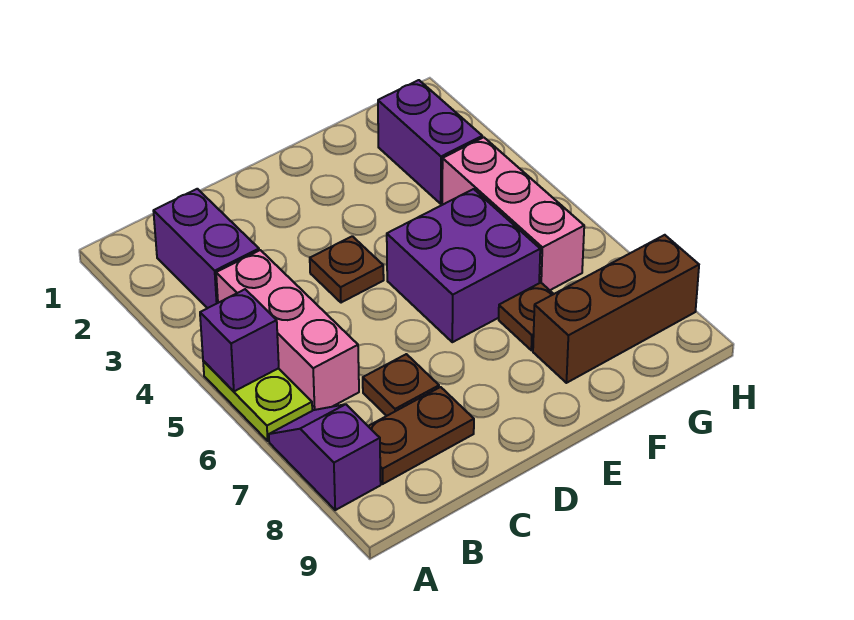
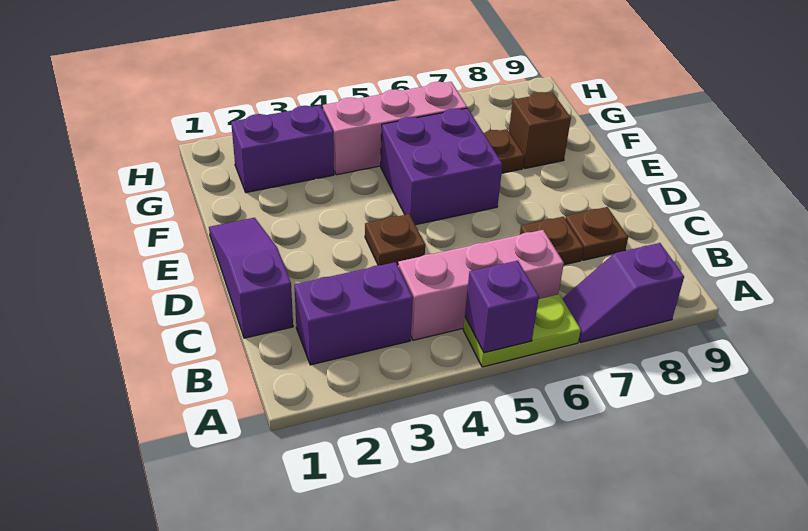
brown plate B8:C8 level 1 -> brown plate C8 level 1
none -> purple slope C1:E1 level 1 top C
brown brick F8:H8 level 1 -> brown brick F8 level 1

